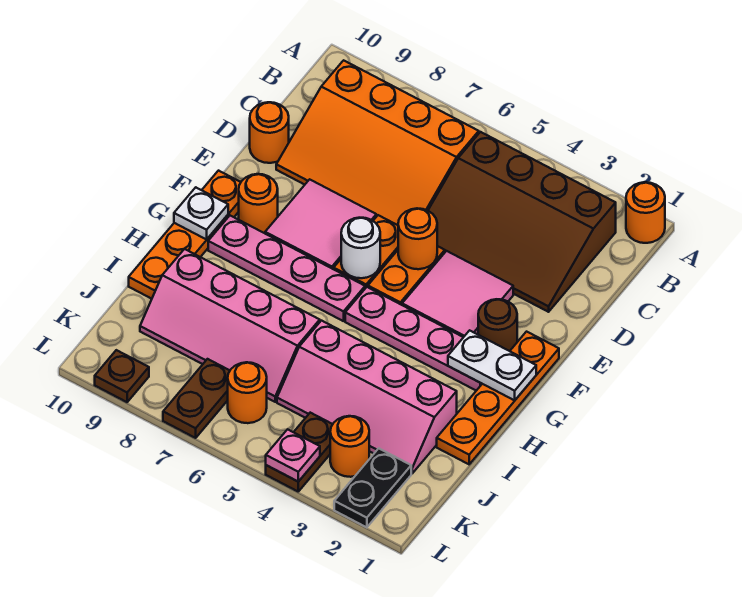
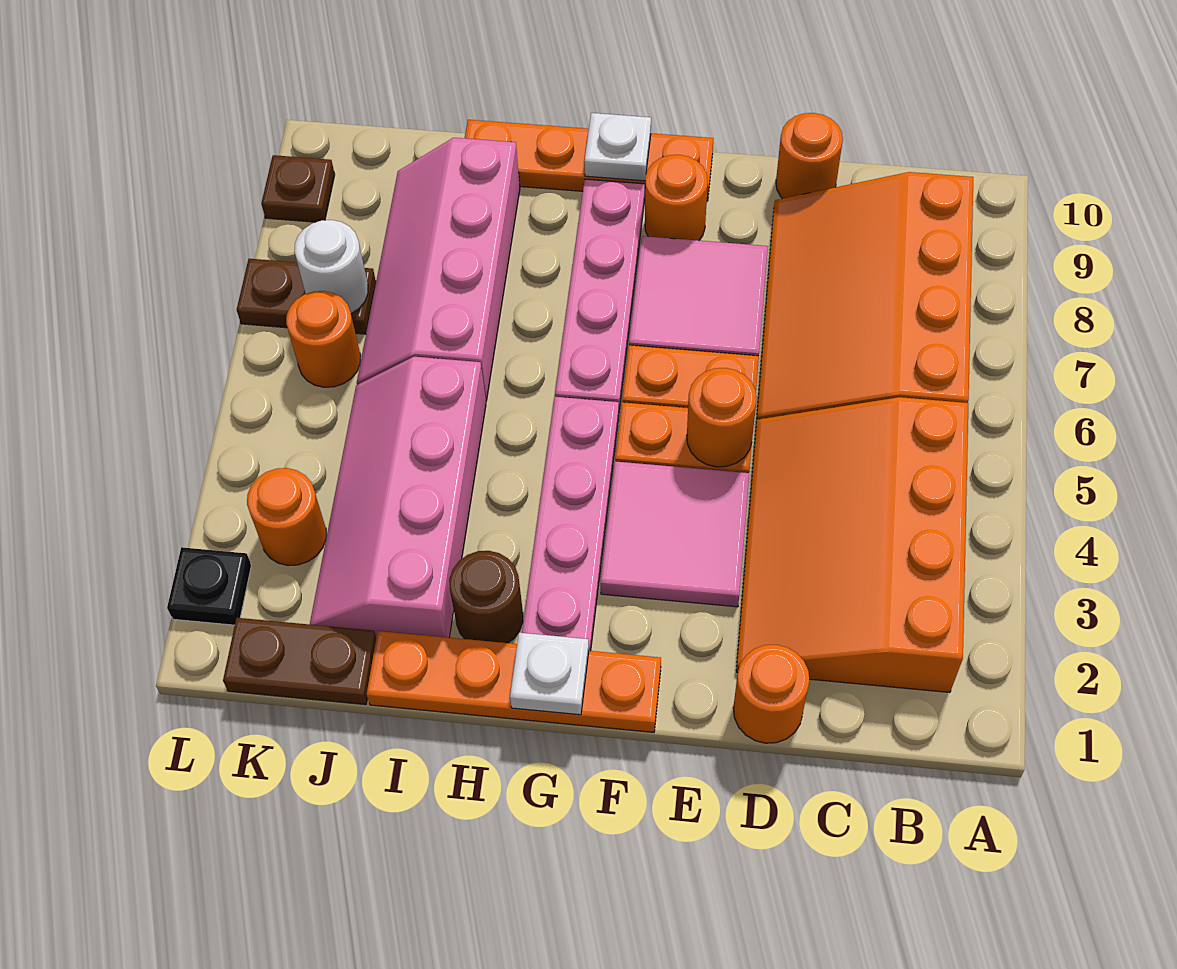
orange round brick A1 level 1 -> orange round brick D1 level 1
brown slope B2:D5 level 1 top B -> orange slope B2:D5 level 1 top B
brown round brick F2 level 1 -> brown round brick H2 level 1
white round brick F6 level 2 -> white round brick K7 level 2
white plate G1:G2 level 2 -> white plate G1 level 2
black plate K2:L2 level 1 -> black plate L2 level 1
brown plate K4:L4 level 1 -> brown plate J1:K1 level 1
pink plate L4 level 2 -> none

